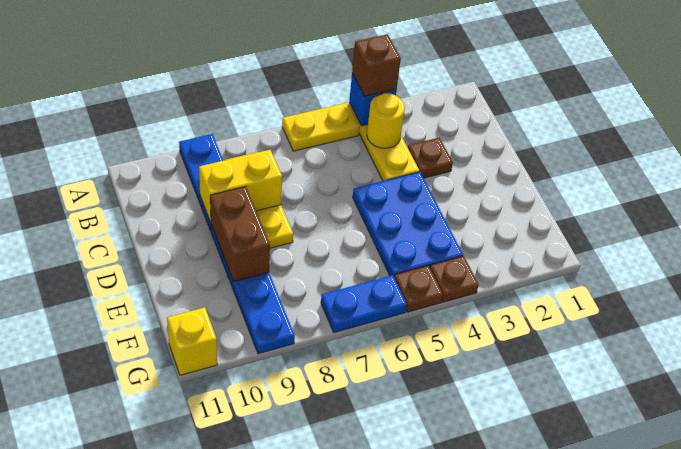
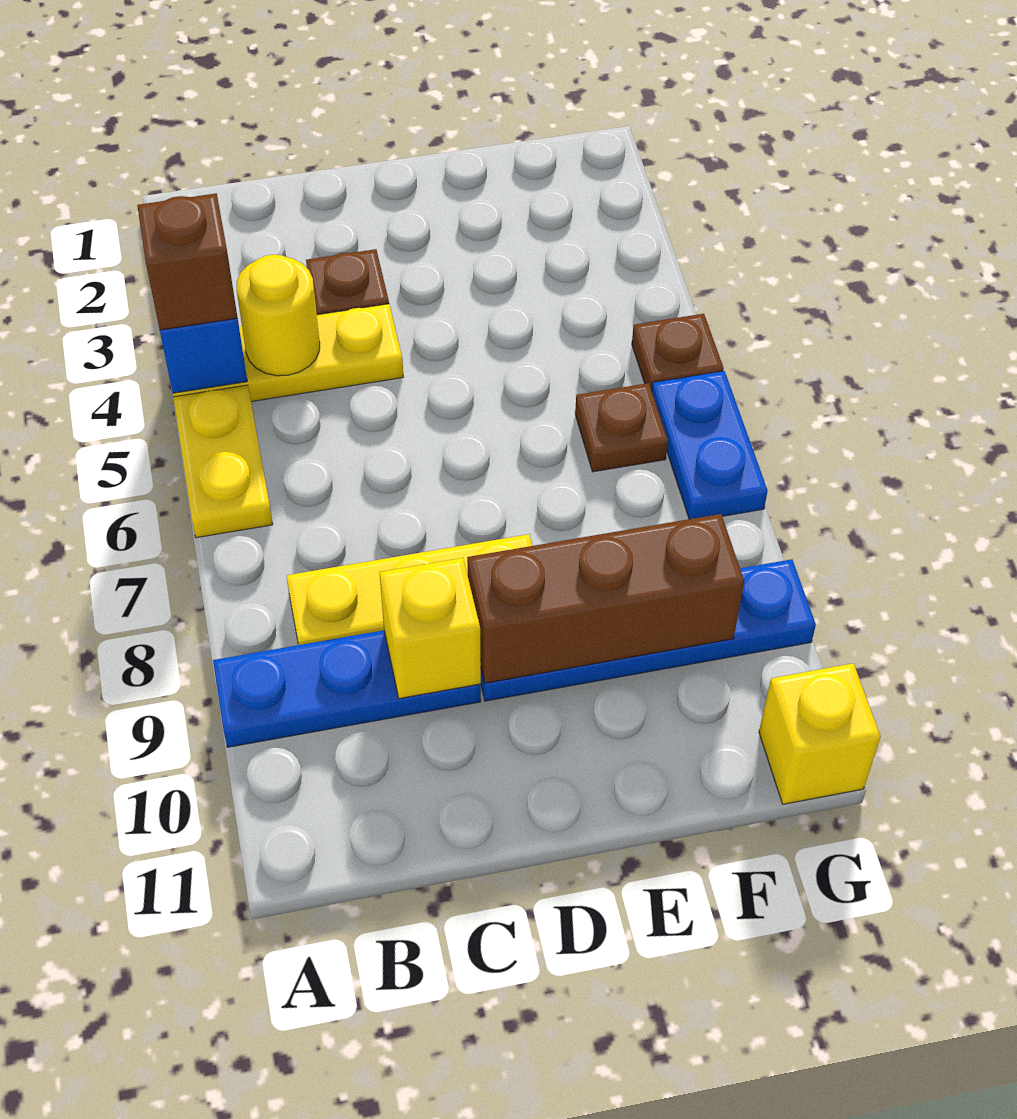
yellow brick C8:C9 level 2 -> yellow brick C9 level 2
blue plate D4:F5 level 1 -> none
brown brick D9:E9 level 2 -> brown brick D9:F9 level 2
brown plate G4 level 1 -> brown plate F6 level 1

